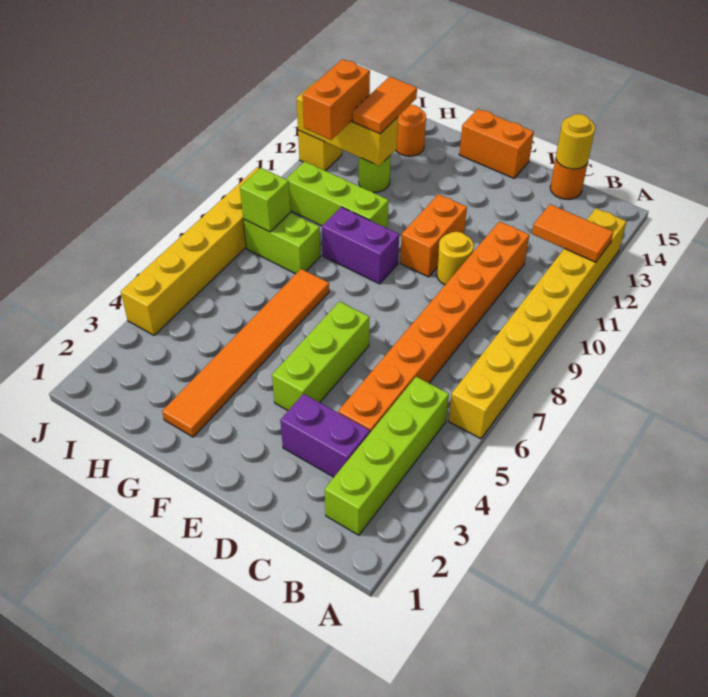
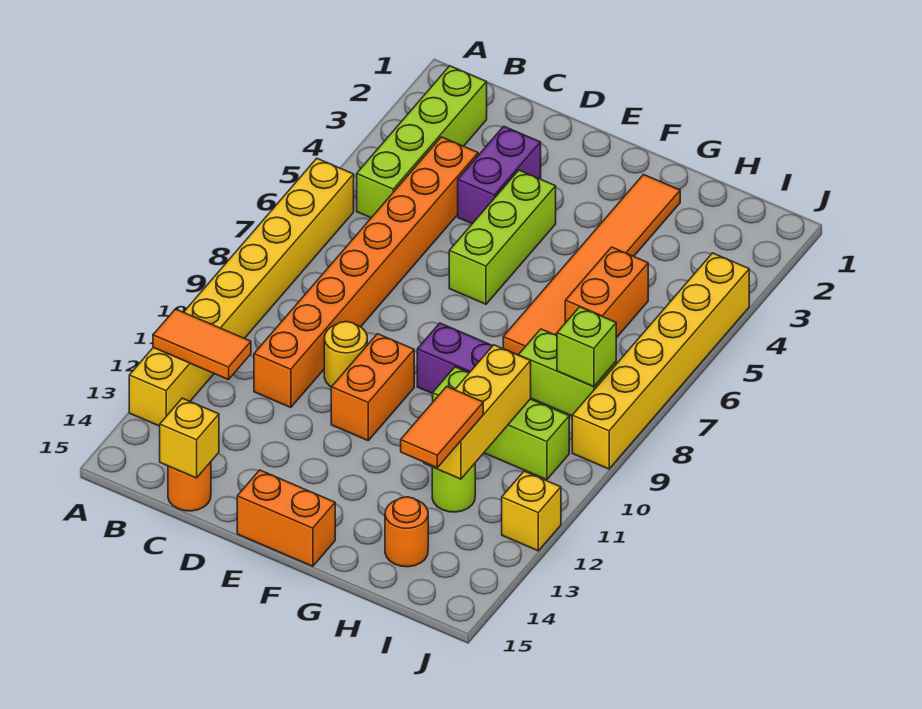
purple brick C3:D3 level 1 -> purple brick D3:D4 level 1
yellow round brick C15 level 2 -> yellow brick C15 level 2
yellow brick H12:J12 level 2 -> yellow brick H10:H12 level 2
orange brick I11:I12 level 3 -> orange brick H5:H6 level 1

